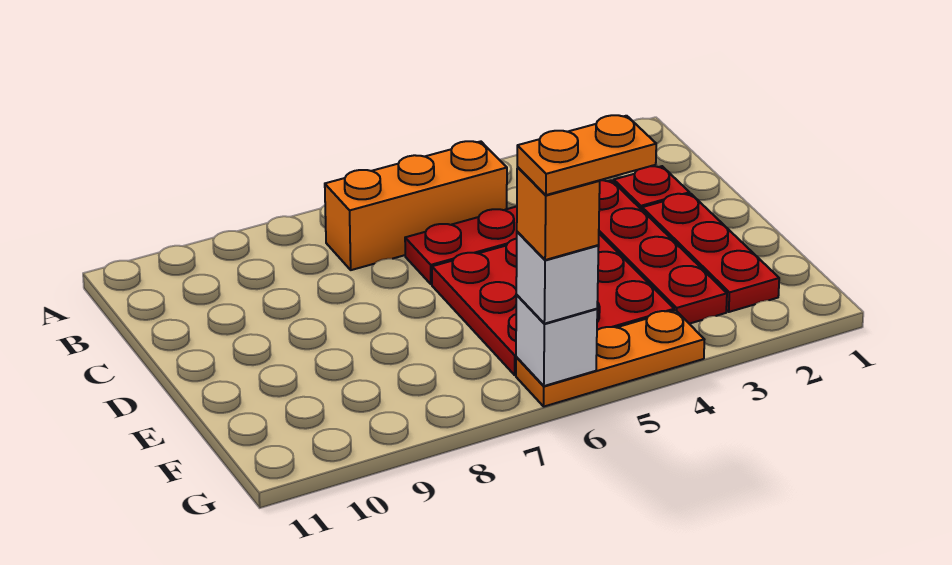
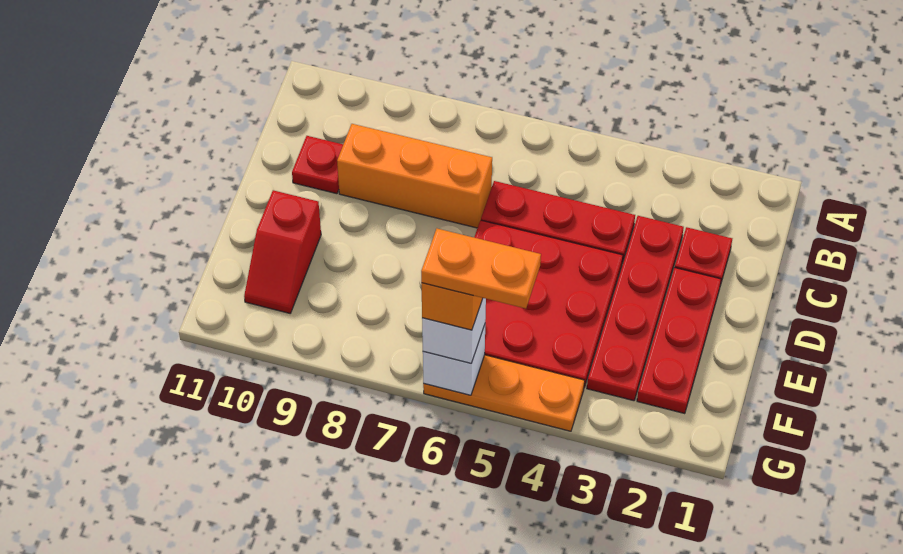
orange brick B5:B7 level 1 -> orange brick C7:C9 level 1
none -> red plate C10 level 1
none -> red slope E10:F10 level 1 top E

